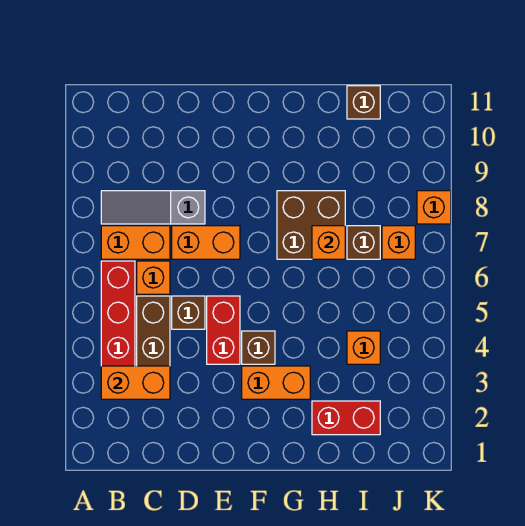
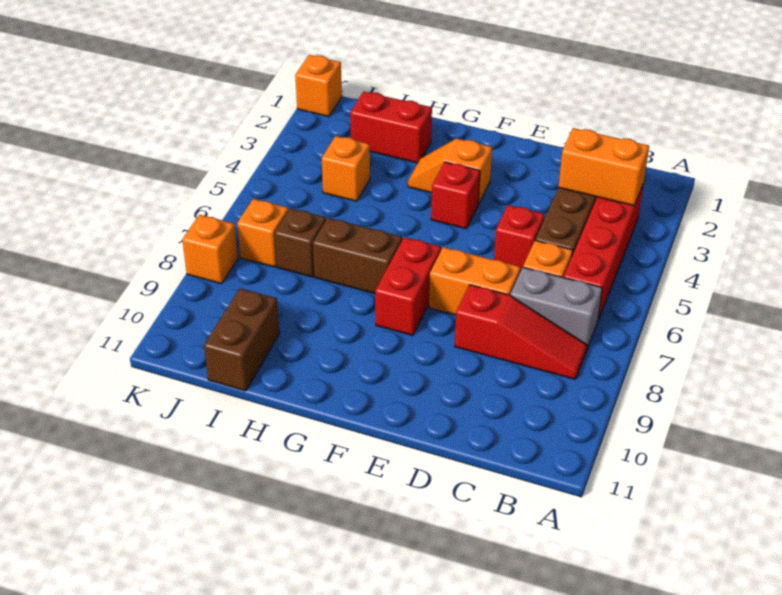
orange brick B7:C7 level 1 -> grey brick B7:C7 level 1
grey slope B8:D8 level 1 top D -> red slope B8:D8 level 1 top D
brown brick D5 level 1 -> red brick D5 level 1
red brick E4:E5 level 1 -> red brick F7:F8 level 1
orange brick F3:G3 level 1 -> orange slope F3:G3 level 1 top F
brown brick F4 level 1 -> red brick F4 level 1
brown brick G7:H8 level 1 -> brown brick G7:H7 level 1
orange brick H7 level 2 -> orange brick K1 level 1
brown brick I11 level 1 -> brown brick I10:I11 level 1

